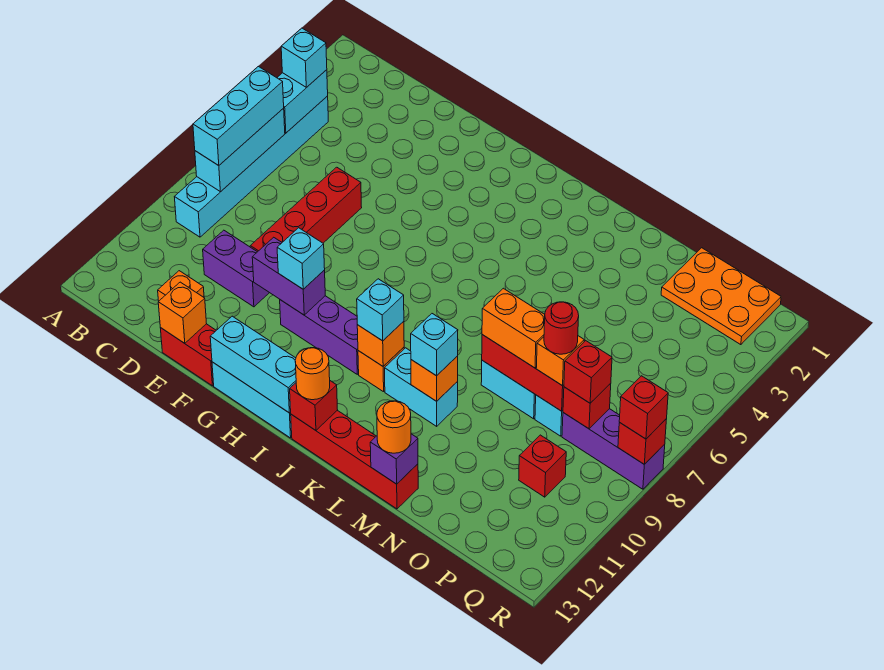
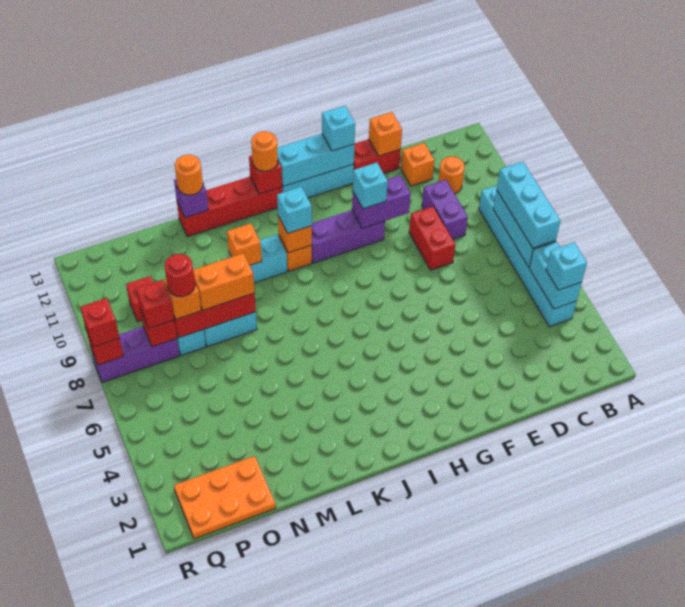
none -> orange round brick C11 level 1
purple brick D10:E10 level 1 -> purple brick D9:D10 level 1
red brick E6:E9 level 1 -> red brick E8:E9 level 1
cyan brick L10 level 3 -> cyan brick G13 level 3

